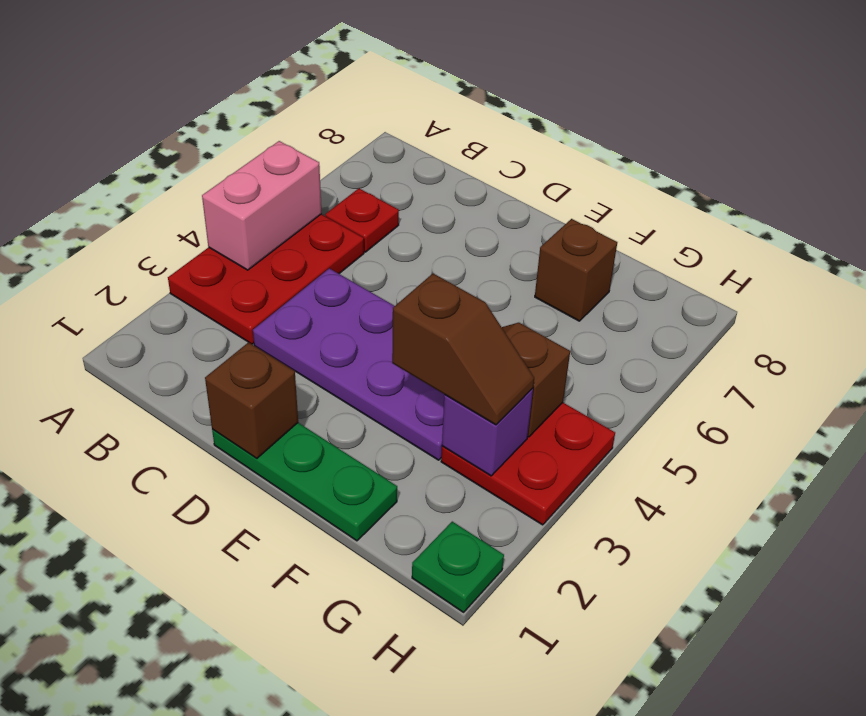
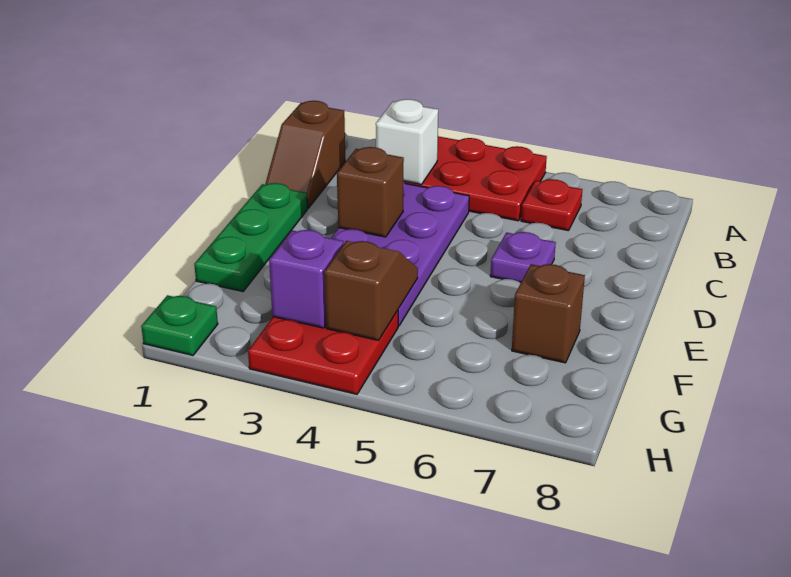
pink brick A4:A5 level 2 -> none
none -> white brick B3 level 2
brown brick D1 level 2 -> brown brick D3 level 2
none -> purple plate D6 level 1
brown slope F3:G3 level 3 top F -> brown slope B1:C1 level 1 top B

